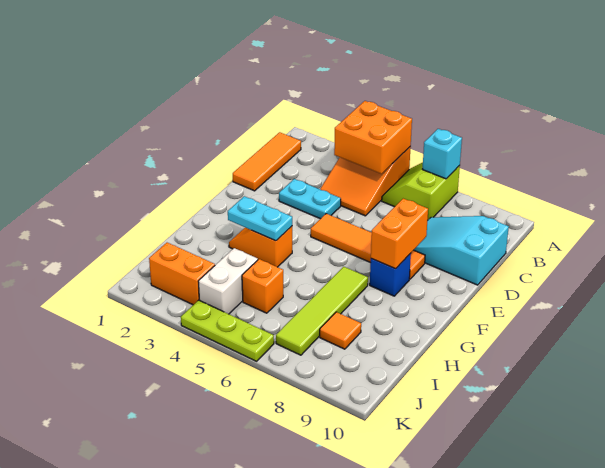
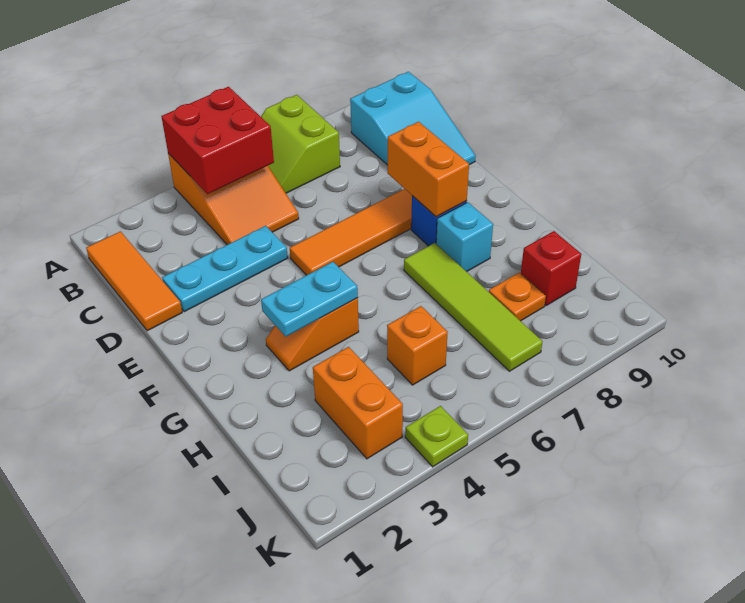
orange brick A4:B5 level 2 -> red brick A4:B5 level 2
cyan brick A7 level 2 -> cyan brick G8 level 1
cyan slope C8:D10 level 1 top 10 -> cyan slope B9:D10 level 1 top B
cyan plate D3:D4 level 1 -> cyan plate D2:D4 level 1
white brick I4:J4 level 1 -> none
orange tile I8 level 1 -> orange plate I8 level 1
none -> red brick I9 level 1
orange brick J2:J3 level 1 -> orange brick I3:J3 level 1
lime plate K4:K6 level 1 -> lime plate K4 level 1

